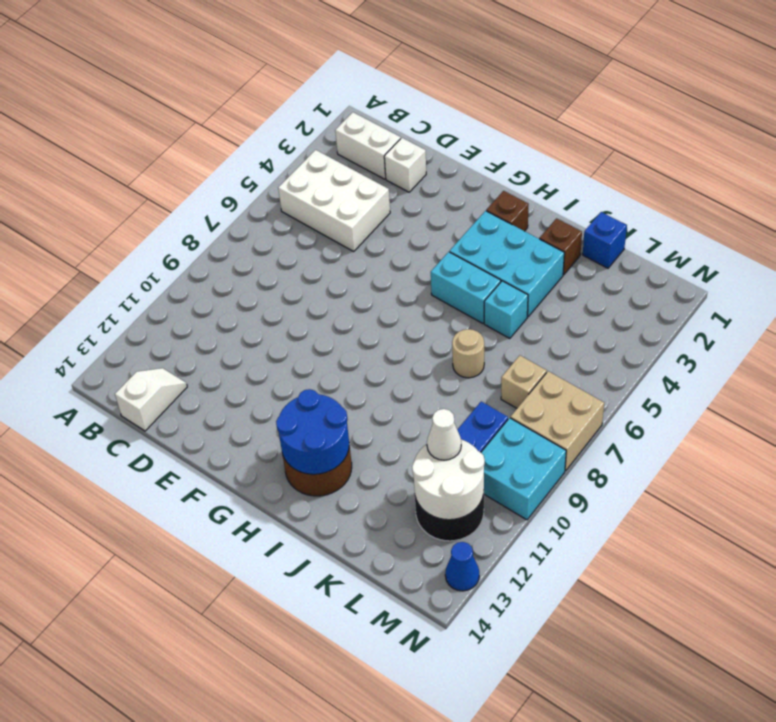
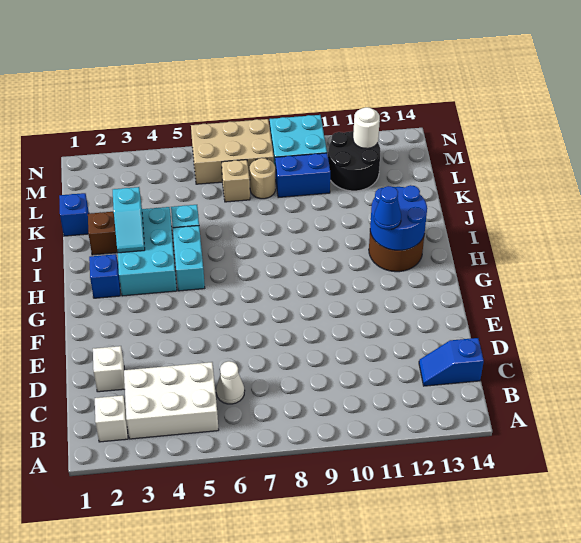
white brick B2:C2 level 1 -> white brick B2 level 1
white brick B4:D5 level 1 -> white brick B3:C5 level 1
white slope C13:C14 level 1 top 14 -> blue slope C13:C14 level 1 top 14
brown brick H2 level 1 -> blue brick H2 level 1
none -> cyan slope I3:J3 level 2 top J
tan round brick J7 level 1 -> tan round brick L8 level 1
white round brick L11:M12 level 2 -> white round brick M12 level 2
white cone L11 level 3 -> white cone C6 level 1
tan brick M7:N8 level 1 -> tan brick M6:N8 level 1
blue cone N13 level 1 -> blue cone H12 level 3

